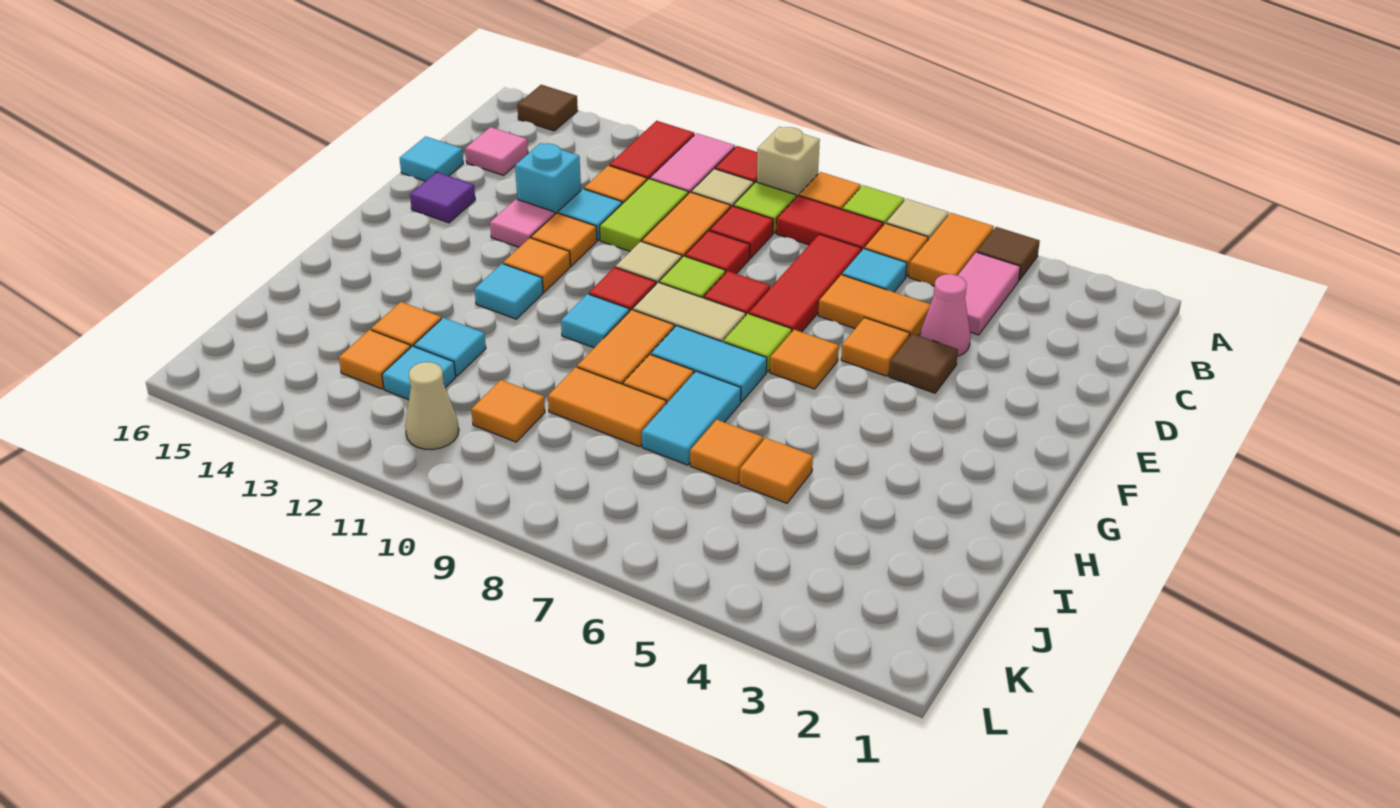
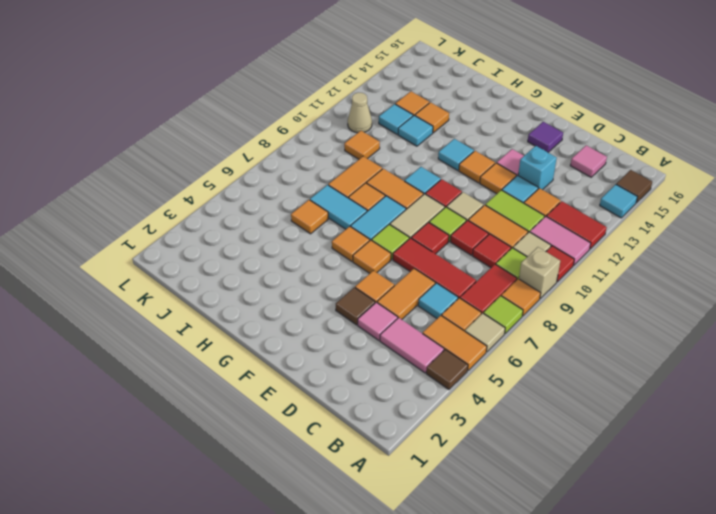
pink cone D4 level 1 -> pink tile D4 level 1
cyan tile D16 level 1 -> cyan tile A14 level 1
orange tile I5 level 1 -> orange tile G6 level 1

